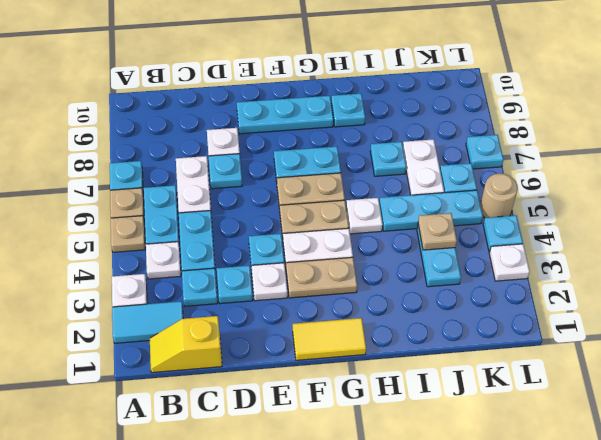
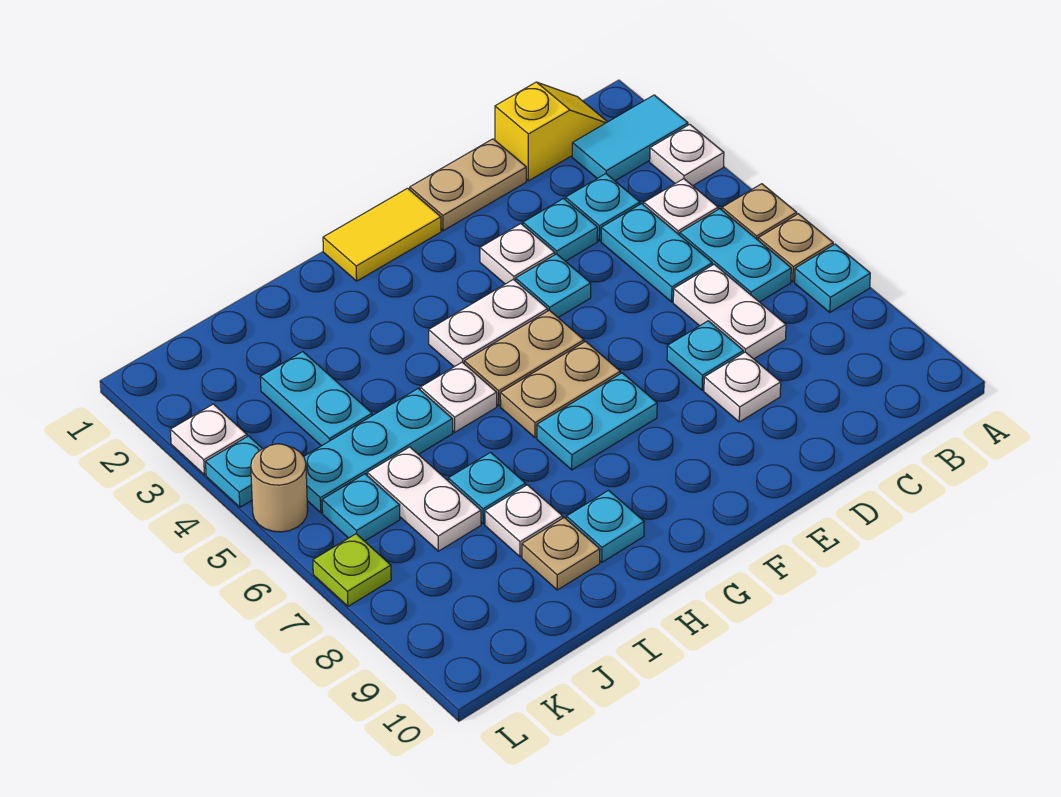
cyan plate E9:G9 level 1 -> none
tan plate F3:G3 level 1 -> tan plate D1:E1 level 1
none -> white plate I8 level 1
tan plate J4 level 2 -> tan plate I9 level 1
cyan plate L7 level 1 -> lime plate L7 level 1

